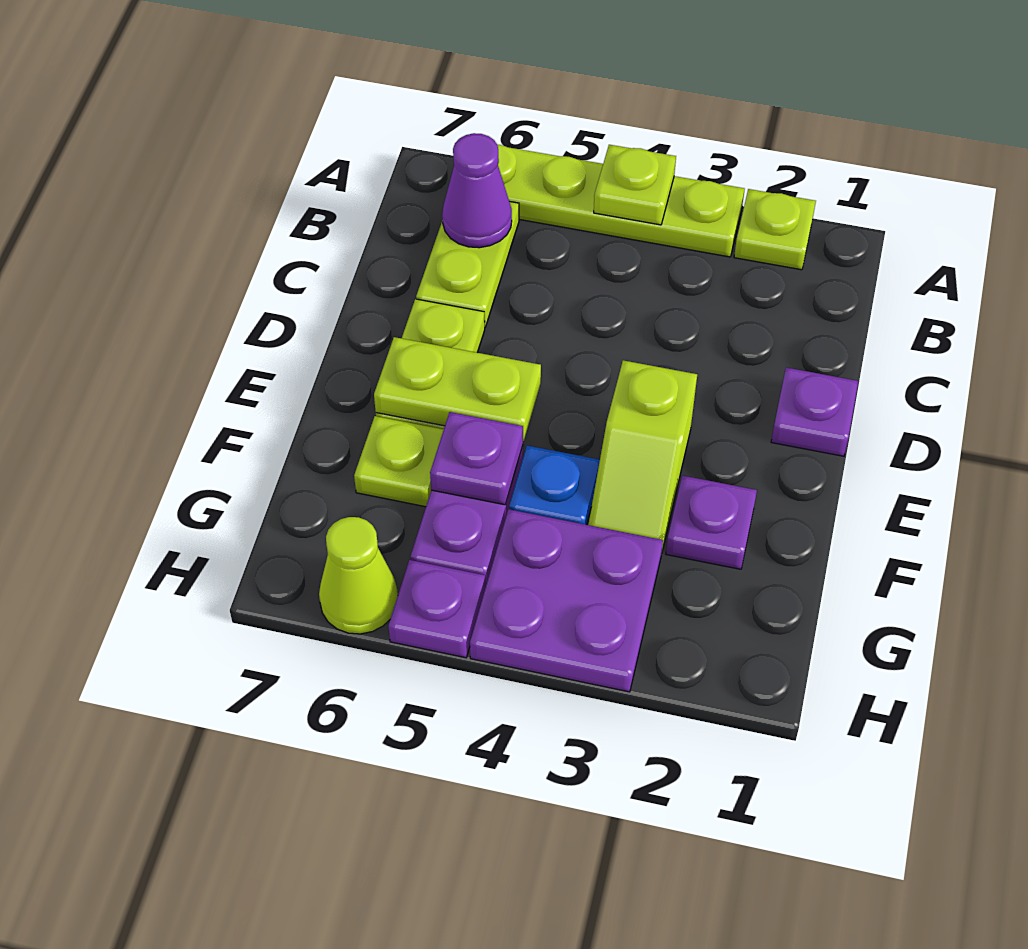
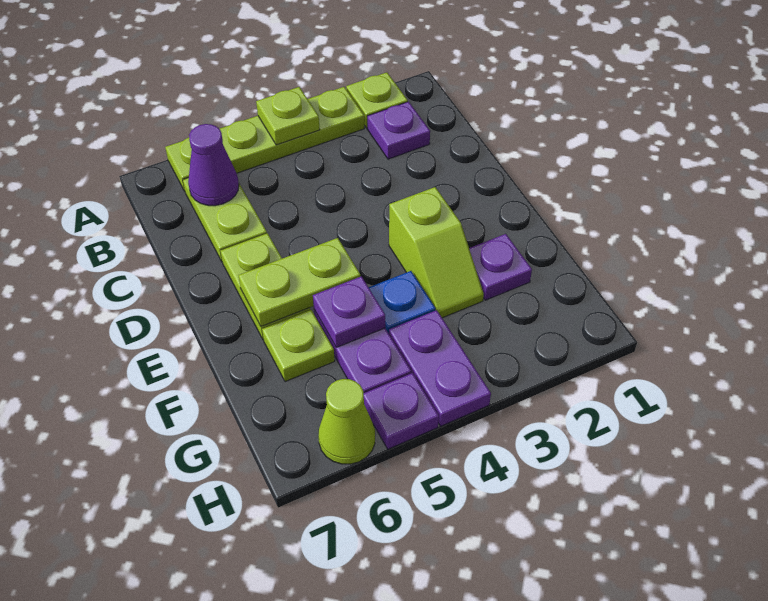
purple plate D1 level 1 -> purple plate B2 level 1
purple plate G3:H4 level 1 -> purple plate G4:H4 level 1

